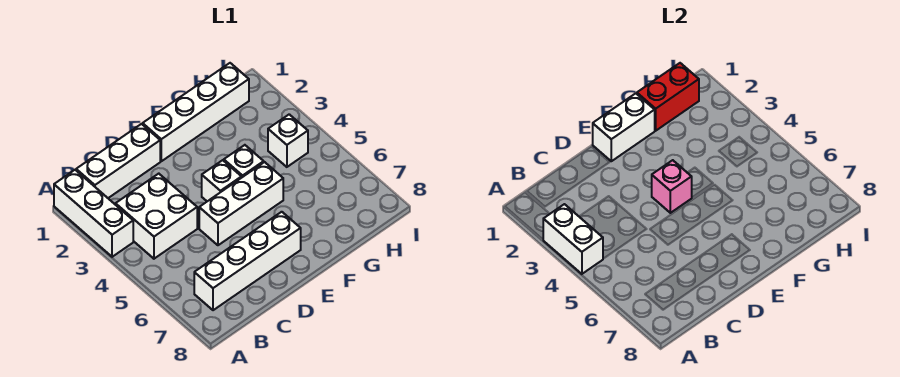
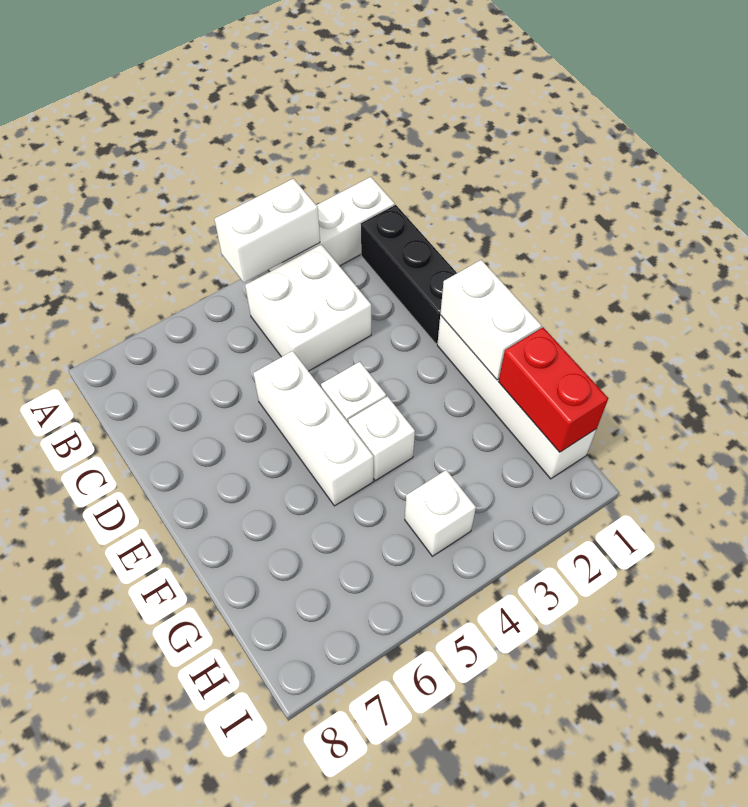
white brick B1:D1 level 1 -> black brick B1:D1 level 1
white brick B7:E7 level 1 -> none
pink brick E4 level 2 -> none

